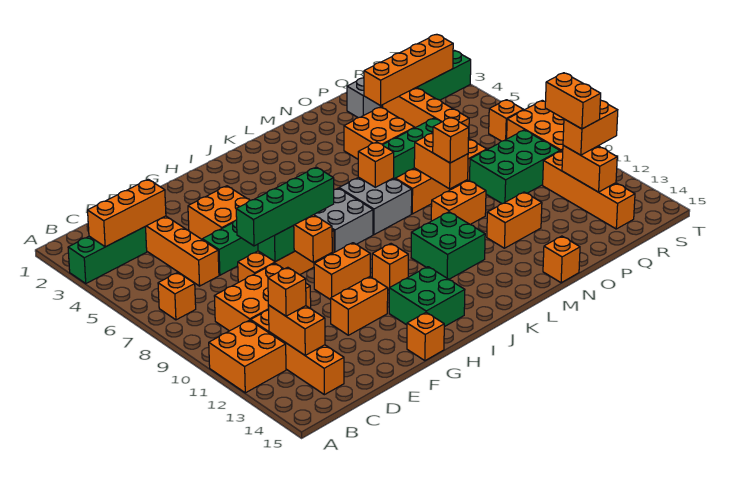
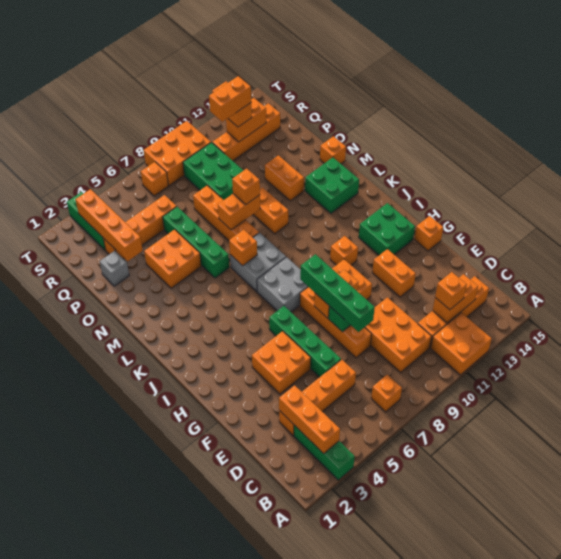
green brick K11:L12 level 1 -> green brick L13:M14 level 1

